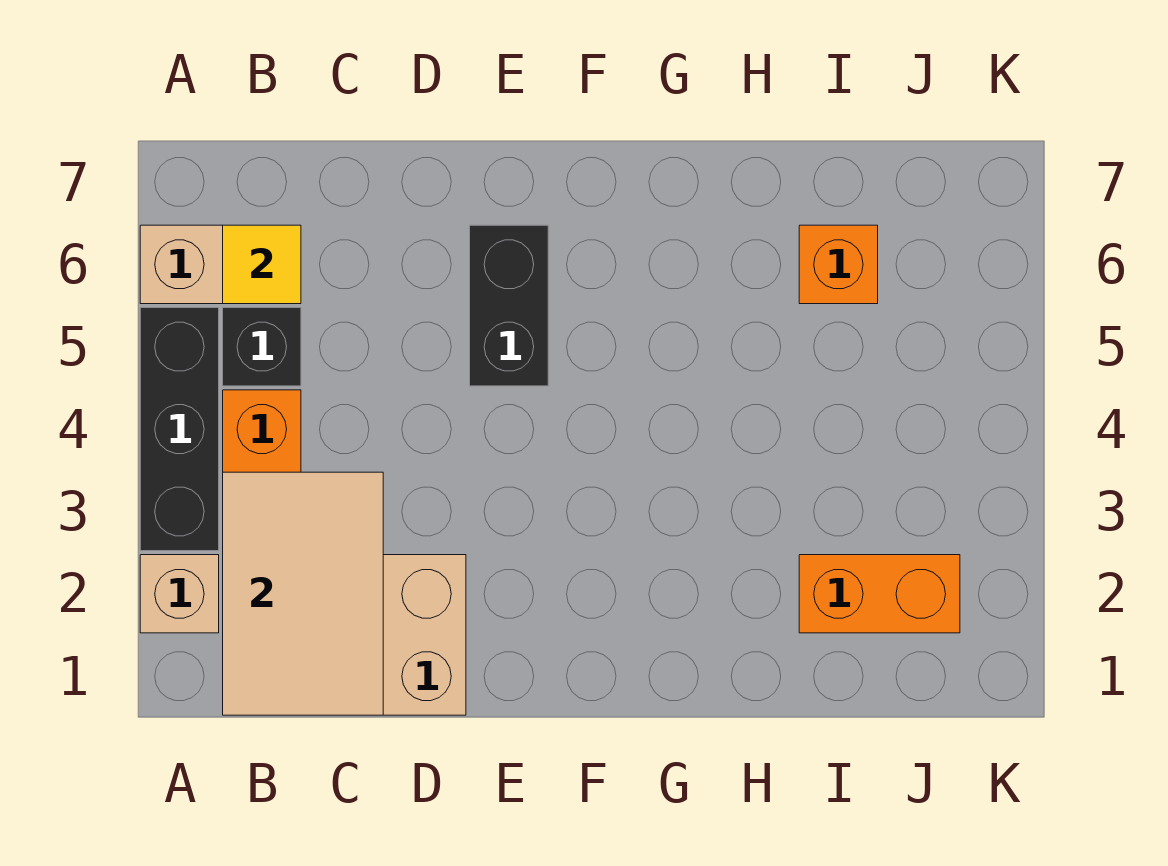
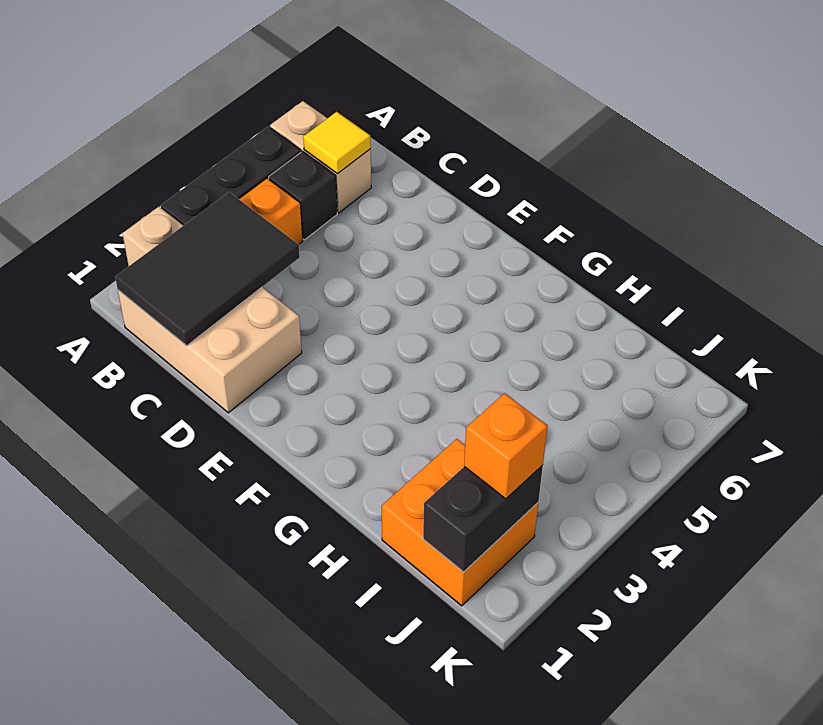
tan tile B1:C3 level 2 -> black tile B1:C3 level 2
black brick E5:E6 level 1 -> black brick J1:J2 level 2
orange brick I2:J2 level 1 -> orange brick I1:J2 level 1
orange brick I6 level 1 -> orange brick J2 level 3

